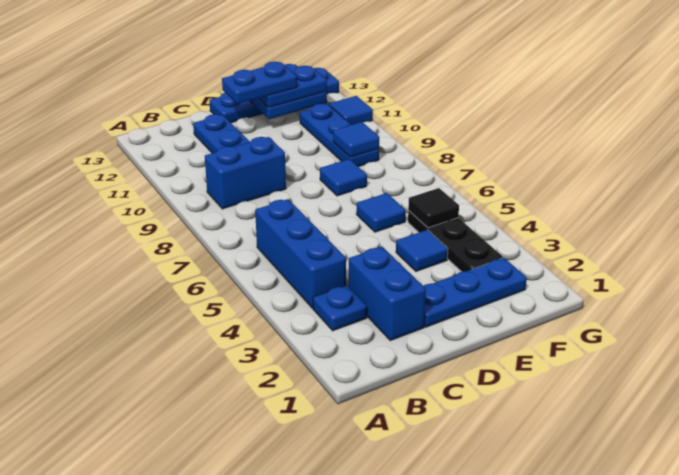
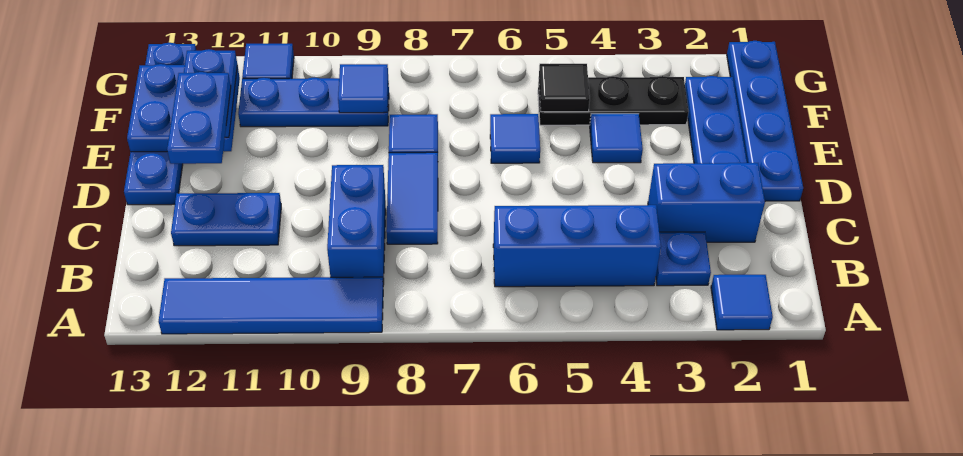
none -> blue tile A2 level 1
none -> blue tile A9:A12 level 1
none -> blue tile C8:D8 level 1
none -> blue plate D1:G1 level 1

